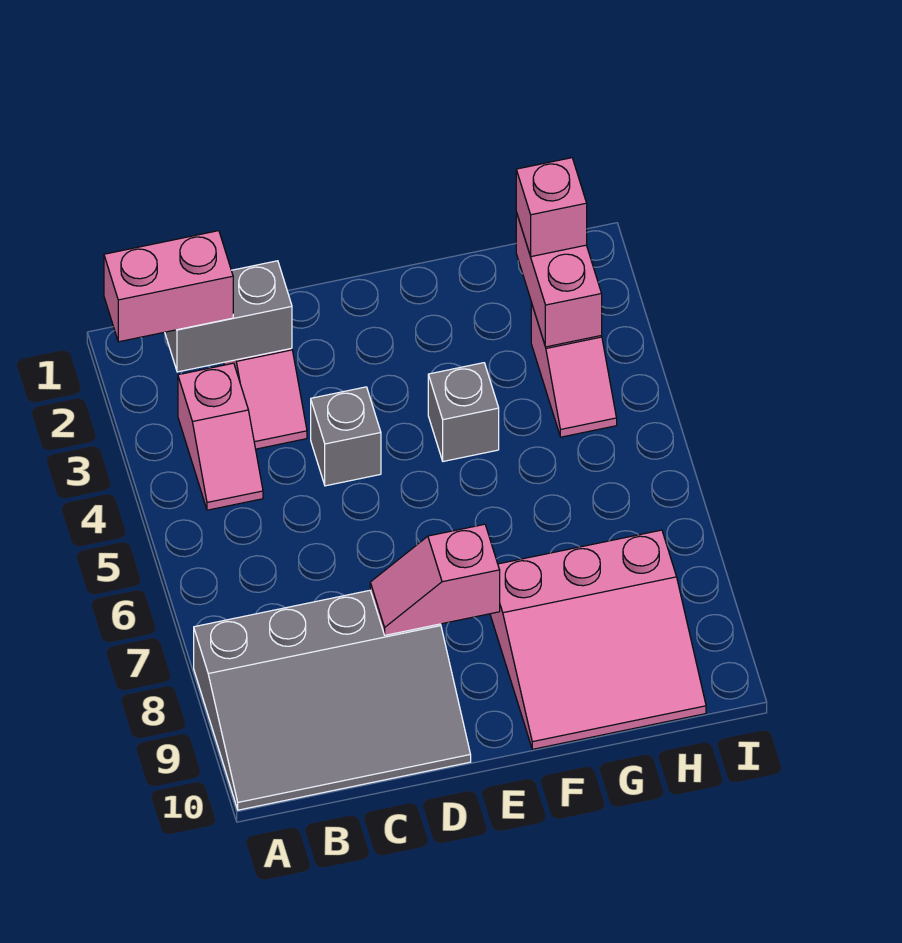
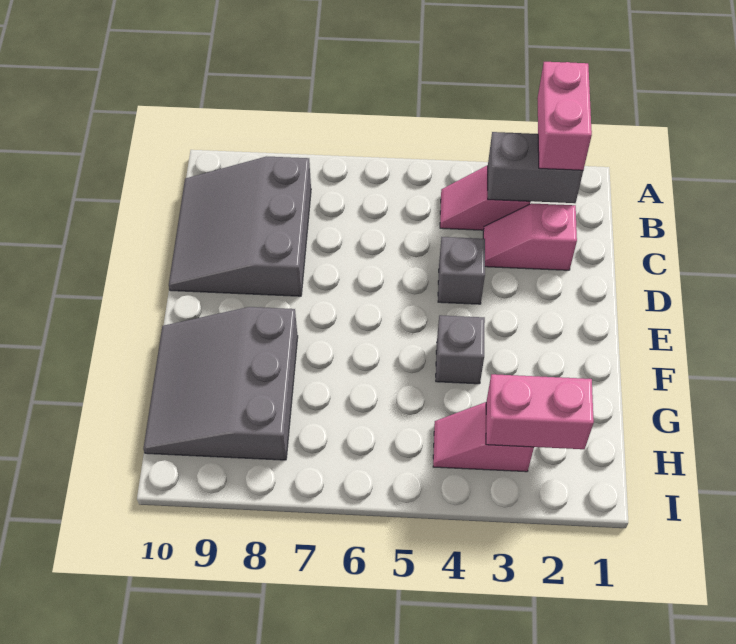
grey slope A8:D10 level 1 top 8 -> grey slope B8:D10 level 1 top 8
grey brick B2:C2 level 2 -> grey brick B2:B3 level 2
pink slope D8:E8 level 2 top E -> none
pink slope F8:H10 level 1 top 8 -> grey slope F8:H10 level 1 top 8
pink brick H2 level 3 -> none

